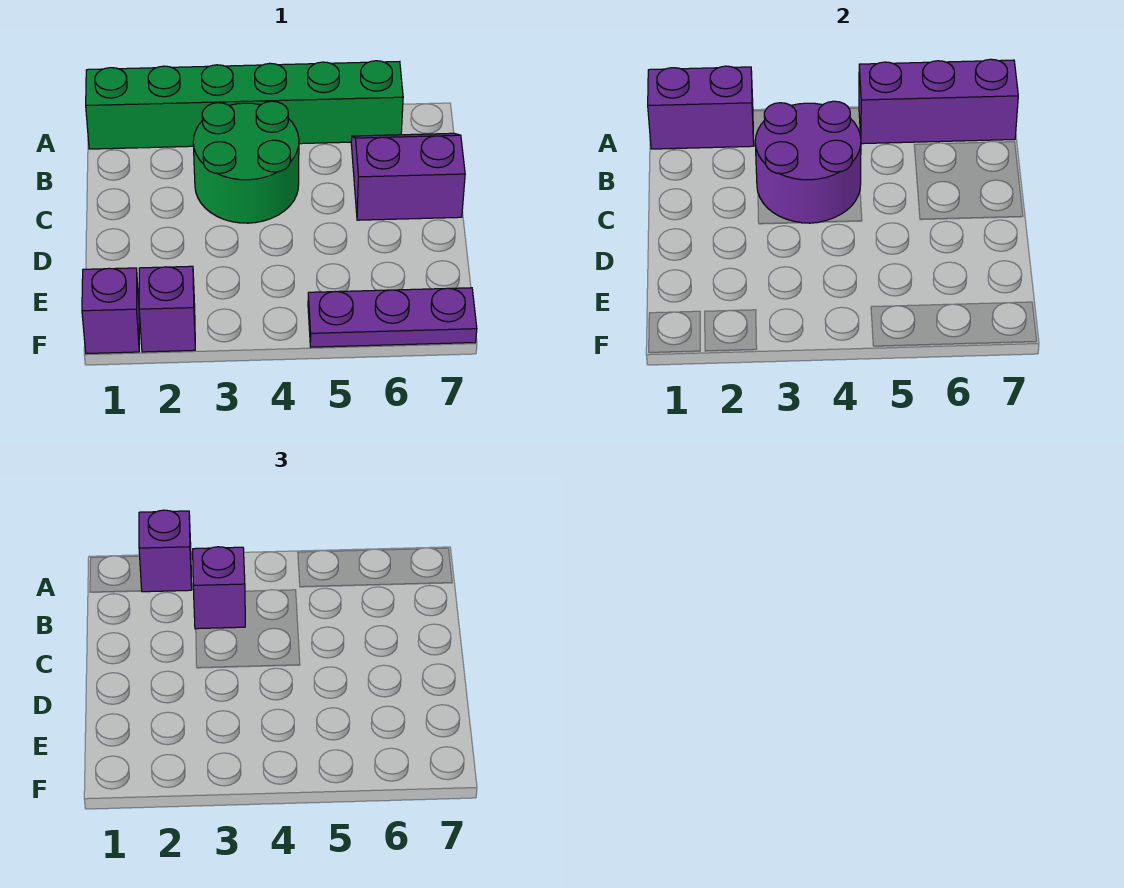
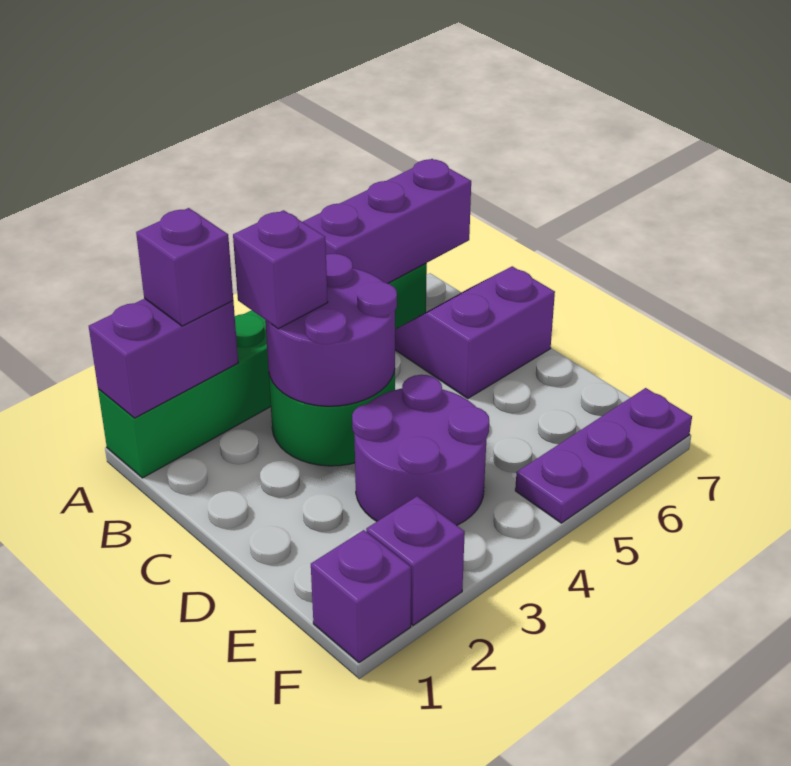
none -> purple round brick D3:E4 level 1

